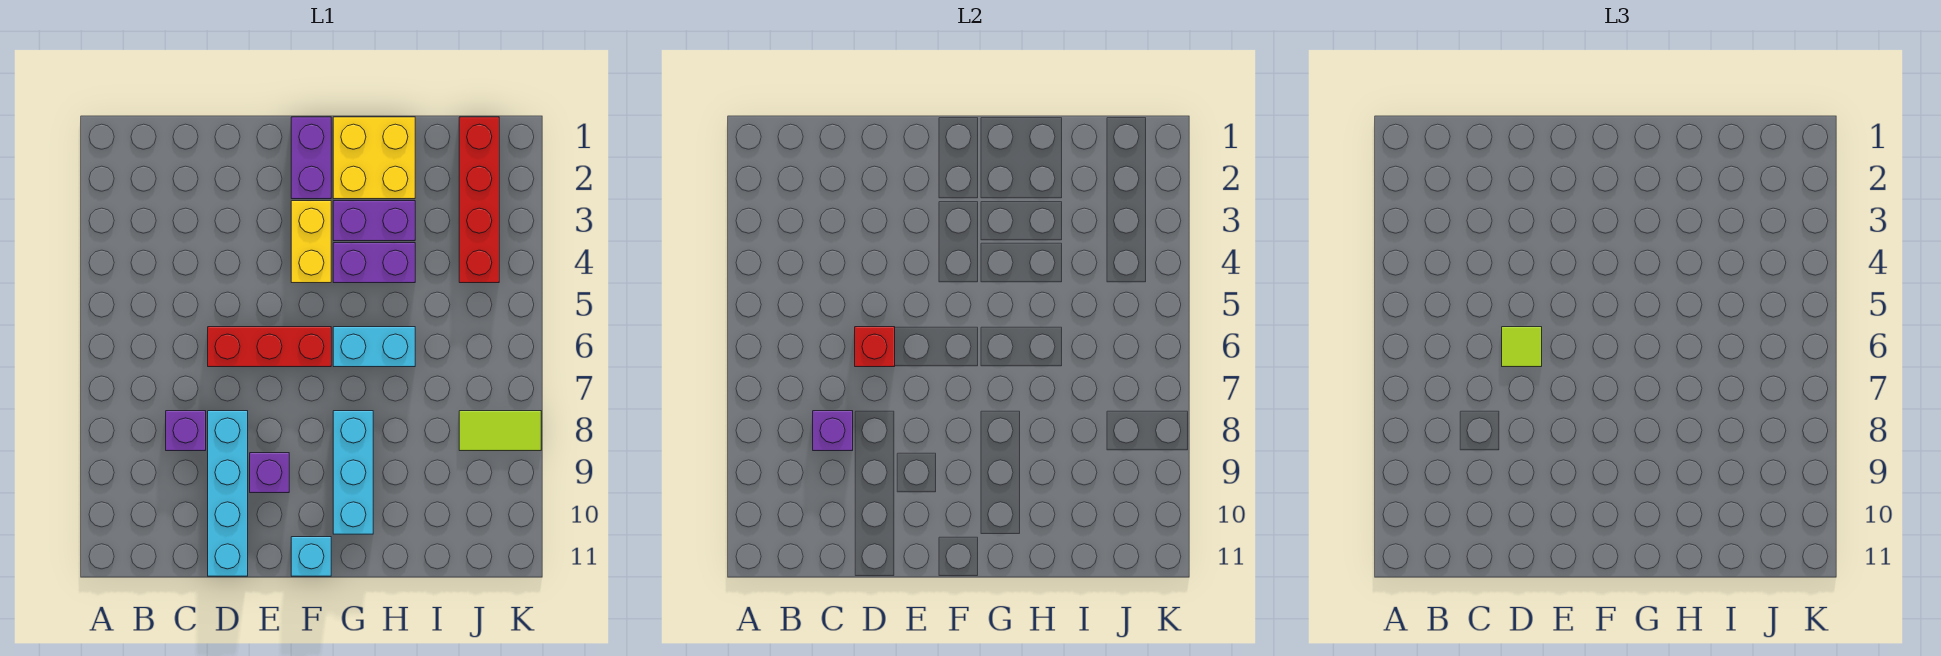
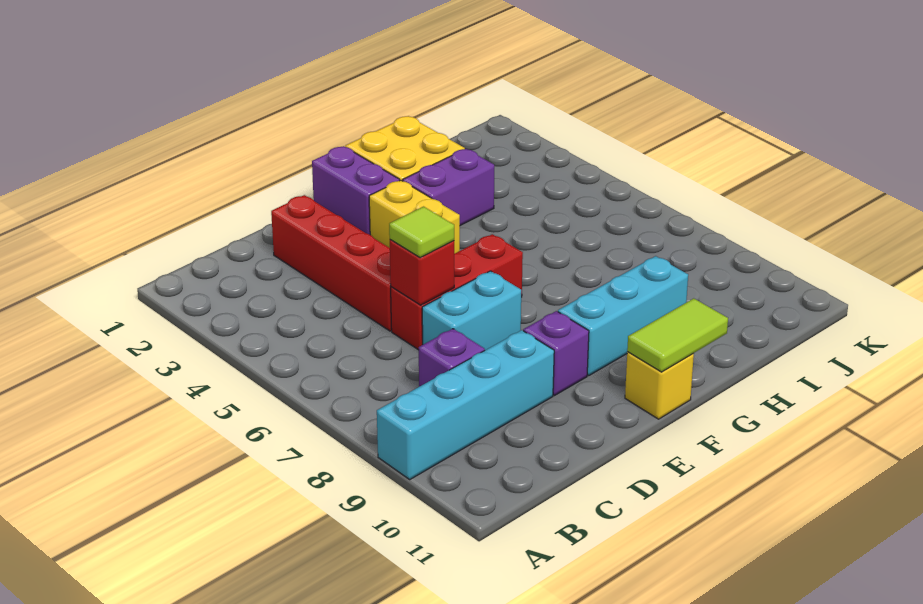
purple brick C8 level 2 -> none
cyan brick D8:D11 level 1 -> cyan brick A9:D9 level 1
cyan brick F11 level 1 -> yellow brick F11 level 1
purple brick G4:H4 level 1 -> none
cyan brick G6:H6 level 1 -> cyan brick D7:E7 level 1
cyan brick G8:G10 level 1 -> cyan brick F9:H9 level 1
red brick J1:J4 level 1 -> red brick D2:D5 level 1
lime tile J8:K8 level 1 -> lime tile F11:G11 level 2

